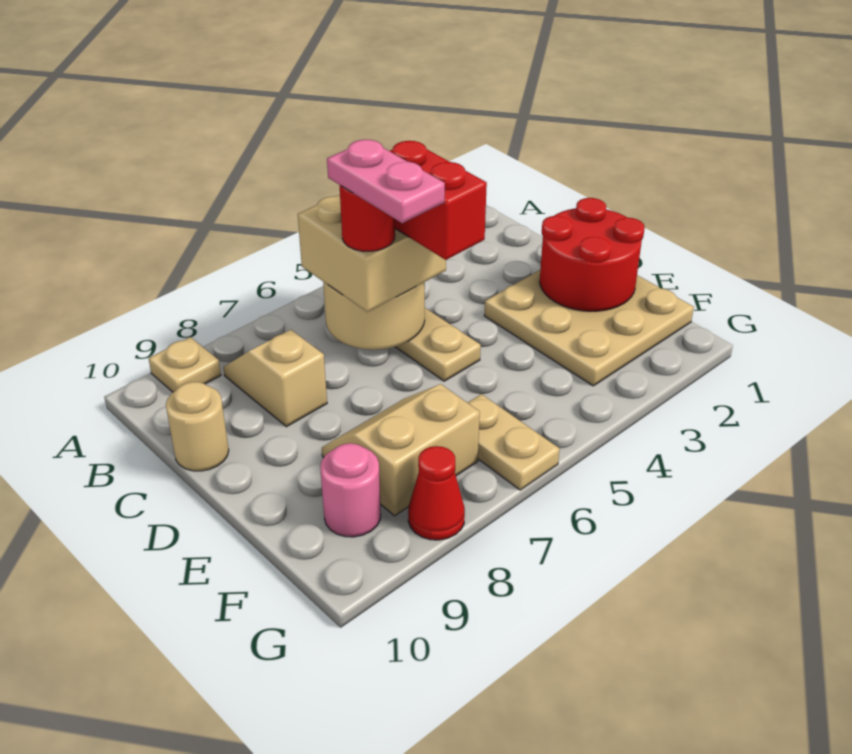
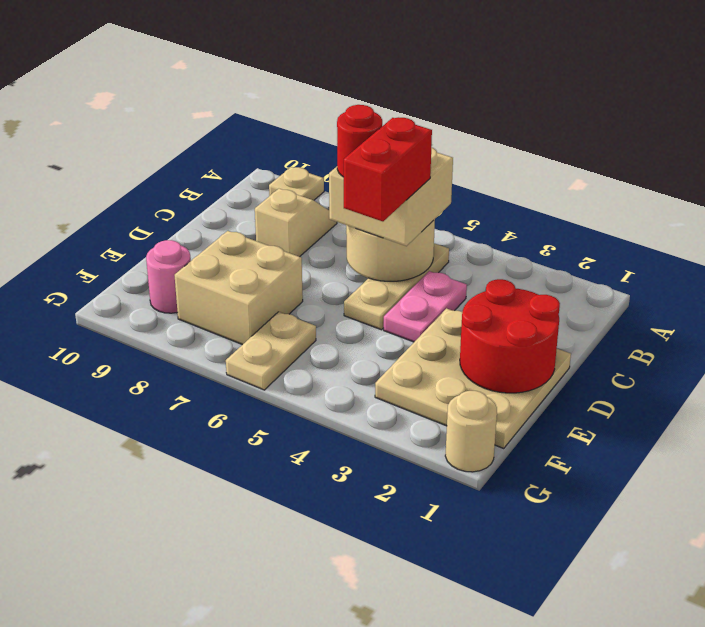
pink plate C6:D6 level 5 -> pink plate C4:D4 level 1
tan round brick C10 level 1 -> tan round brick G1 level 1
tan slope E7:F8 level 1 top F -> tan brick E7:F8 level 1
red cone G8 level 1 -> none

